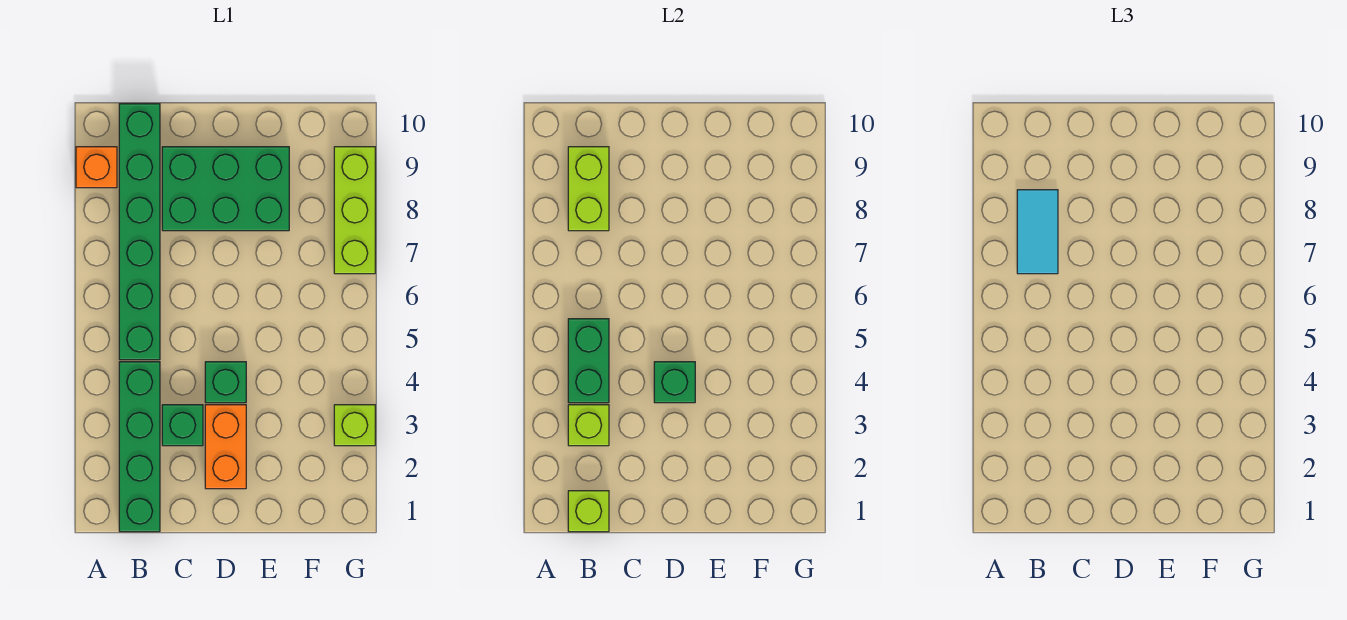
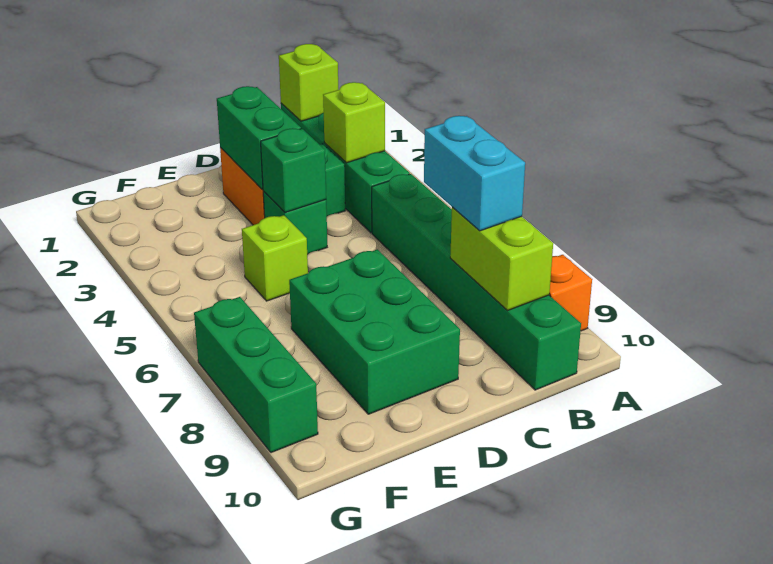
green brick B4:B5 level 2 -> green brick D2:D3 level 2
cyan tile B7:B8 level 3 -> cyan brick B7:B8 level 3
green brick C8:E9 level 1 -> green brick D7:E9 level 1
lime brick G3 level 1 -> lime brick E5 level 1
lime brick G7:G9 level 1 -> green brick G7:G9 level 1

